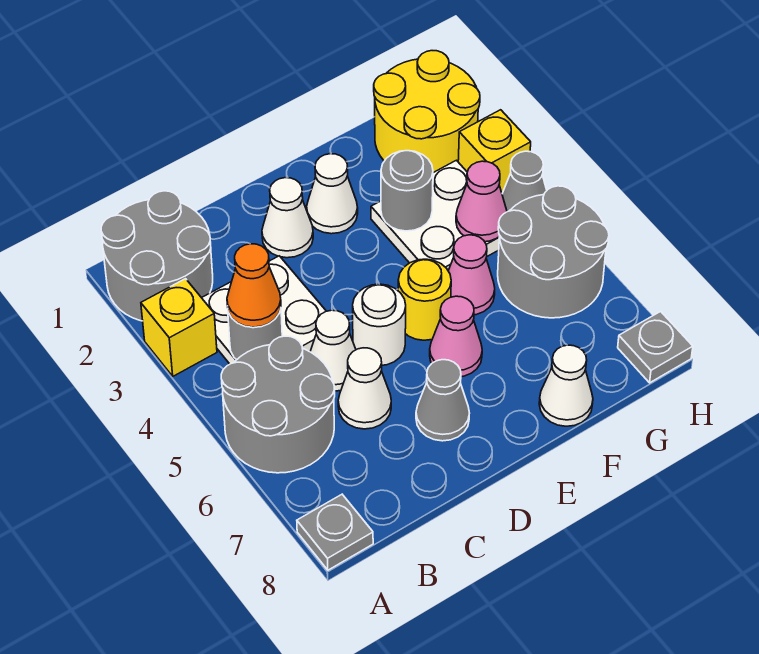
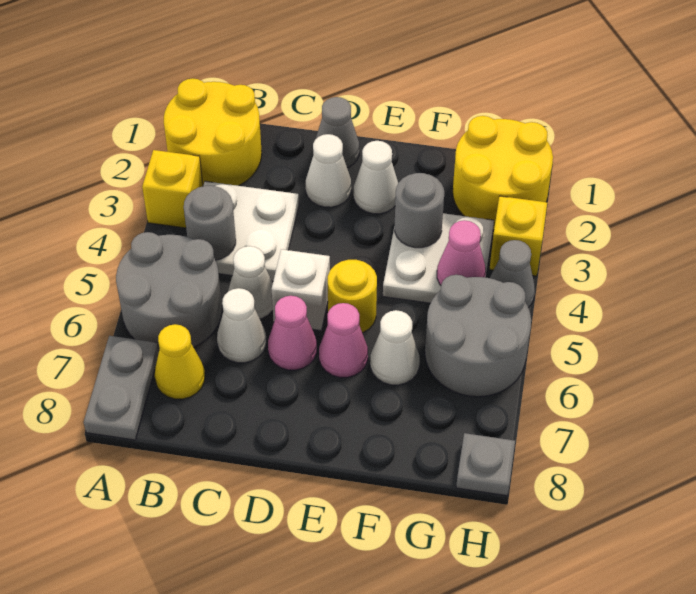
grey round brick A1:B2 level 1 -> yellow round brick A1:B2 level 1
grey plate A8 level 1 -> grey plate A7:A8 level 1
orange cone B4 level 3 -> none
none -> yellow cone B7 level 1
white round brick D5 level 1 -> white brick D5 level 1
grey cone D7 level 1 -> grey cone D1 level 1
pink cone F5 level 1 -> pink cone D6 level 1
white cone F8 level 1 -> white cone F6 level 1

